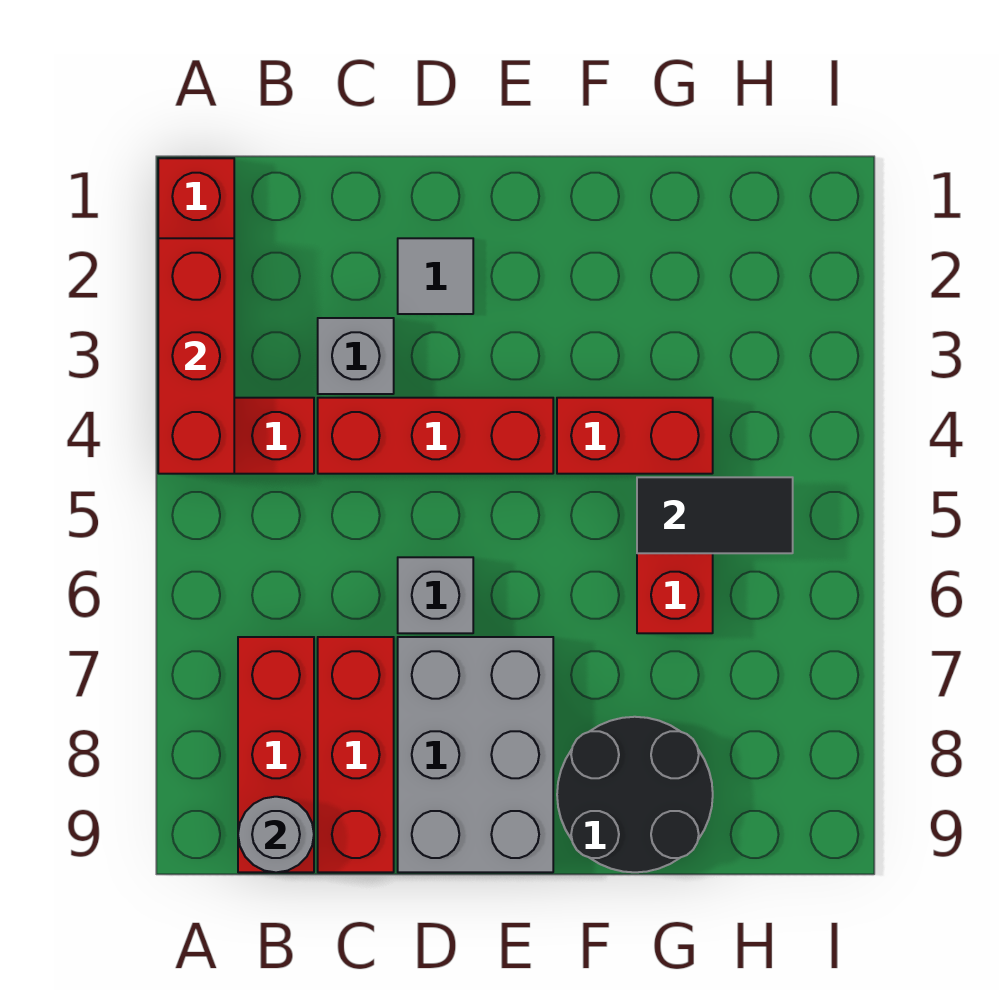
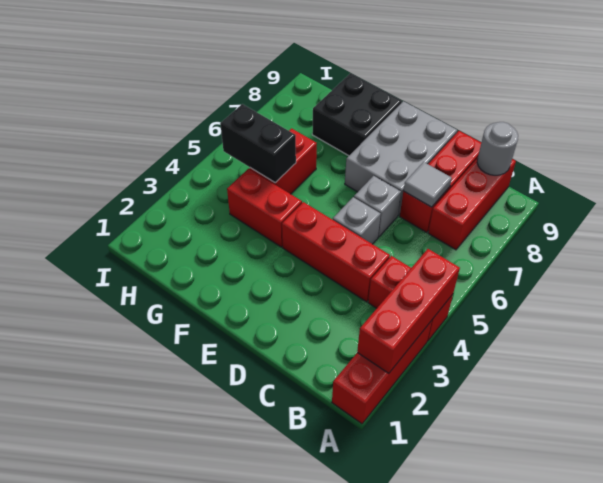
grey brick C3 level 1 -> grey brick D5 level 1
grey tile D2 level 1 -> grey tile C7 level 2
black round brick F8:G9 level 1 -> black brick F8:G9 level 1
black tile G5:H5 level 2 -> black brick G5:H5 level 2

